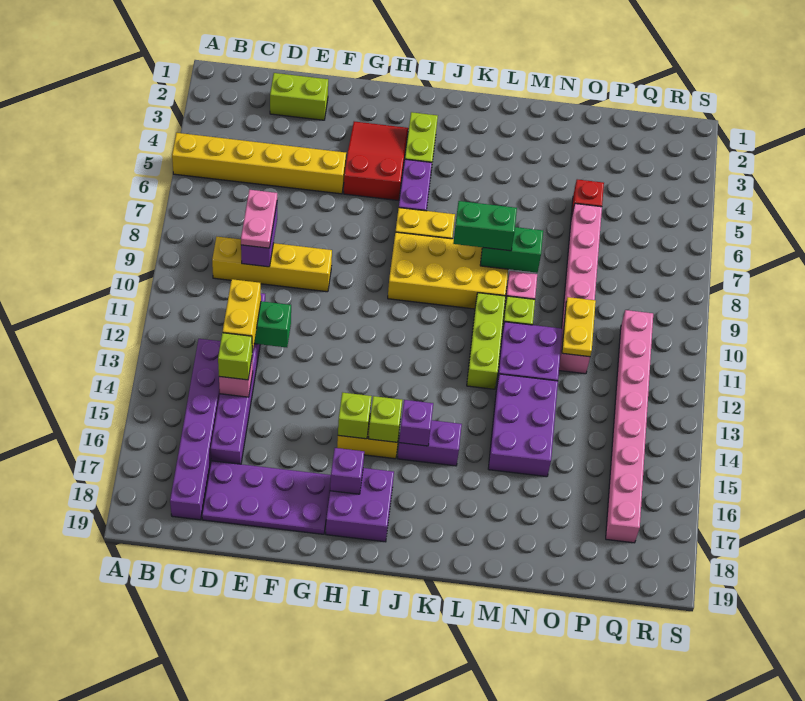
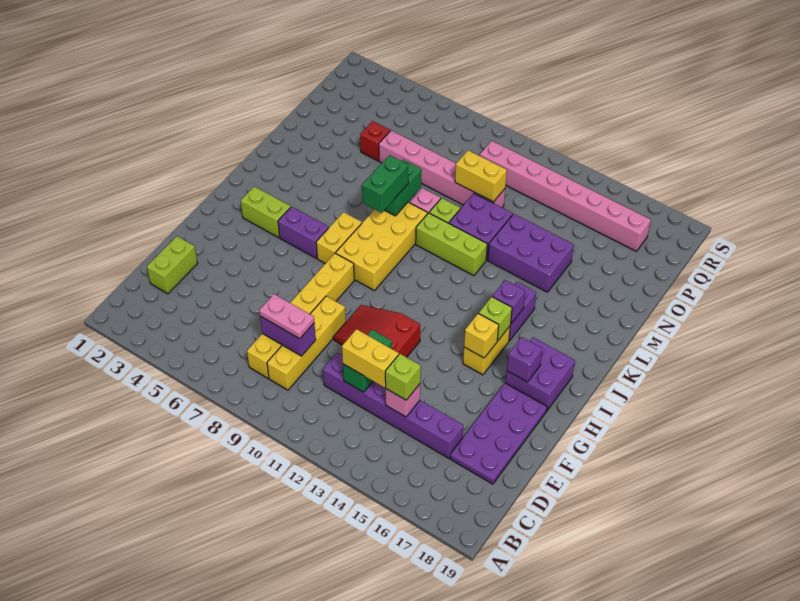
yellow brick A5:F5 level 1 -> yellow brick C8:H8 level 1
purple brick C13:C18 level 1 -> none
red slope G3:H5 level 1 top 5 -> red slope F10:G12 level 1 top 12
lime brick H15 level 2 -> yellow brick H15 level 2
yellow plate O10:O11 level 2 -> yellow brick O10:O11 level 2

